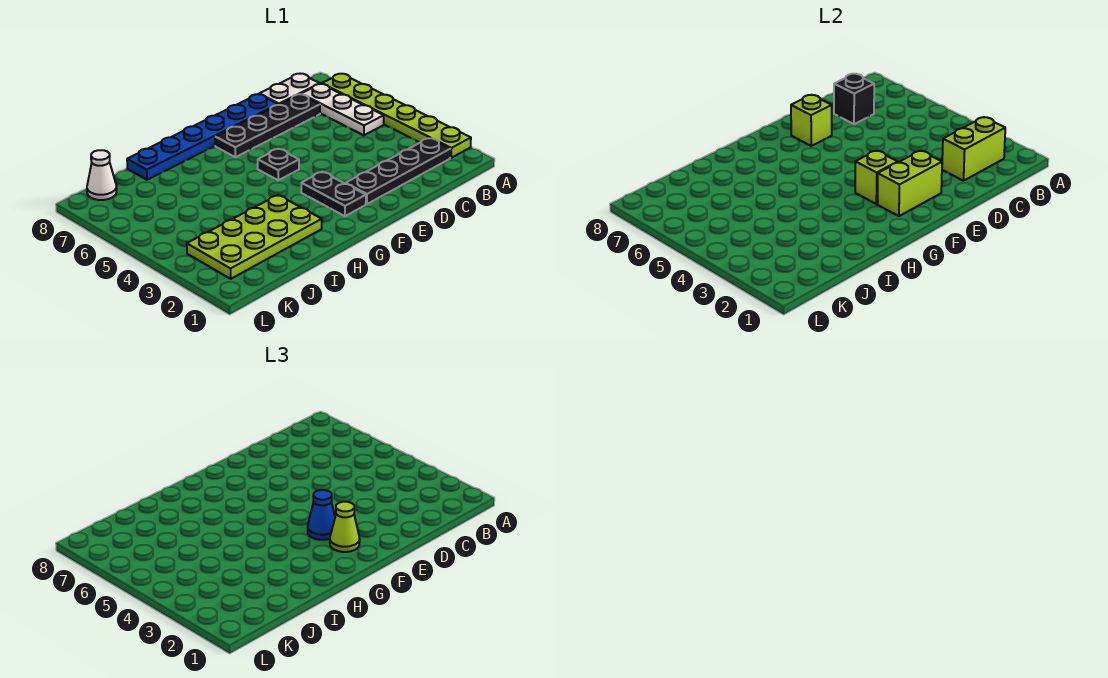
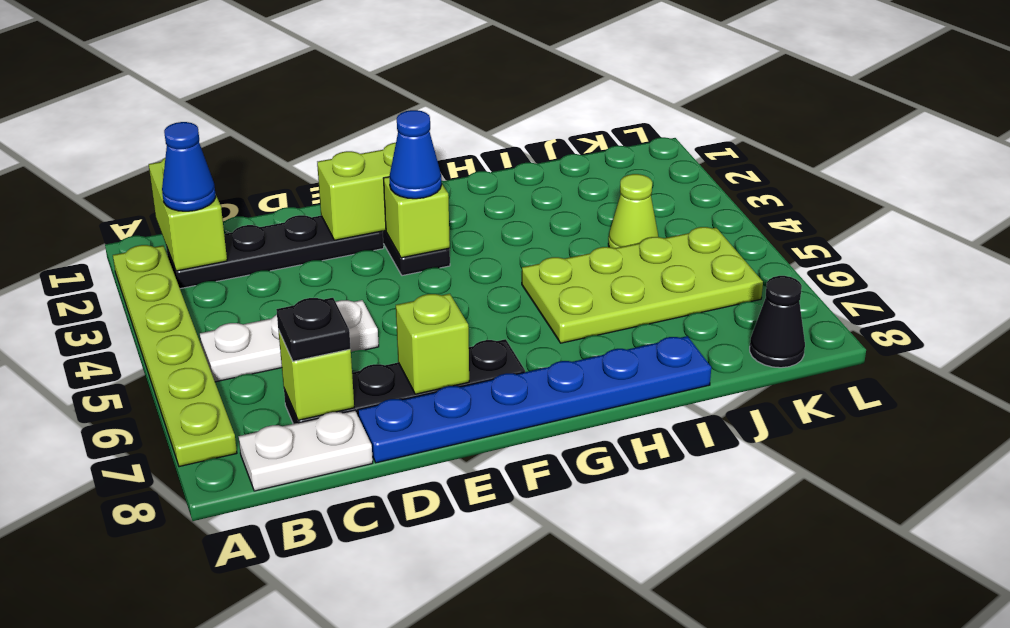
lime brick B2:C2 level 2 -> lime brick B1:B2 level 2
none -> blue cone B2 level 3
white plate B5:B7 level 1 -> white plate B5:D5 level 1
black brick C7 level 2 -> lime brick C7 level 2
lime cone F2 level 3 -> lime cone J4 level 1
black plate F5 level 1 -> black plate C7 level 3
lime plate H2:K3 level 1 -> lime plate H5:K6 level 1
white cone K8 level 1 -> black cone K8 level 1

